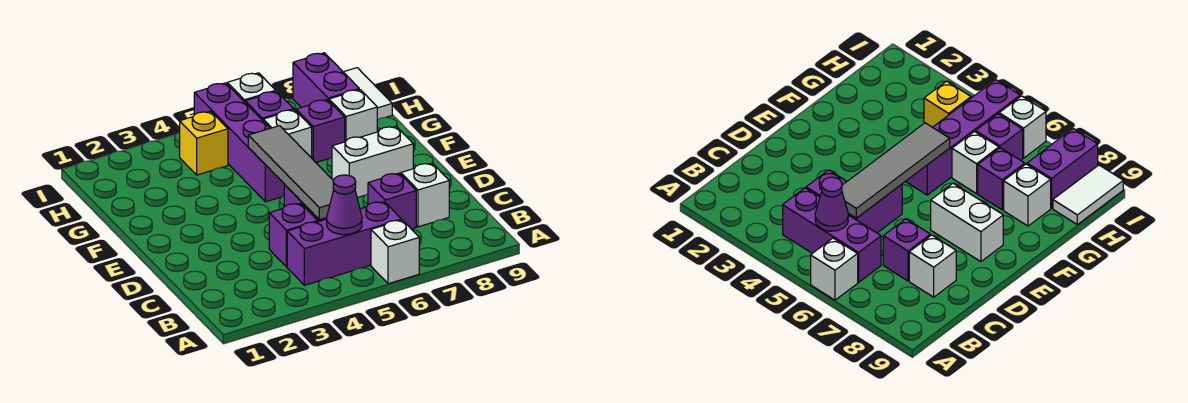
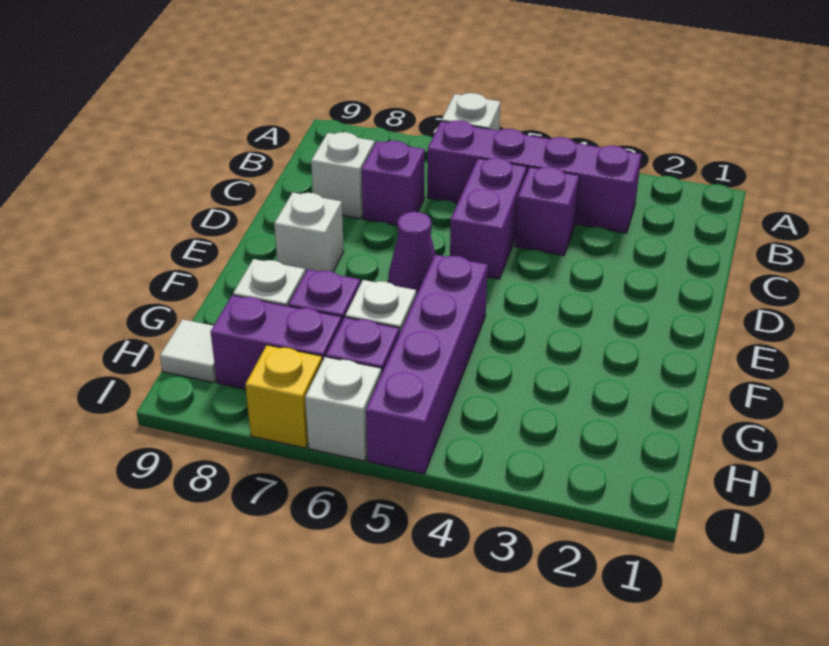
purple brick B4:B6 level 1 -> purple brick B3:B6 level 1
purple cone B5 level 2 -> purple cone E6 level 1
grey tile C5:F5 level 2 -> none
white brick E7:E8 level 1 -> white brick E8 level 1
yellow brick H4 level 1 -> yellow brick I7 level 1
purple brick H8:I8 level 1 -> purple brick H7:H8 level 1
white tile H9:I9 level 1 -> white tile H9 level 1

